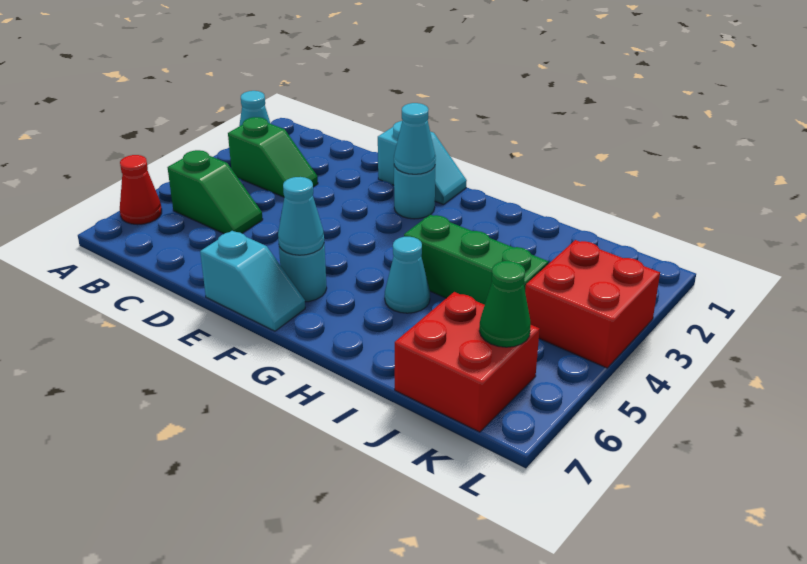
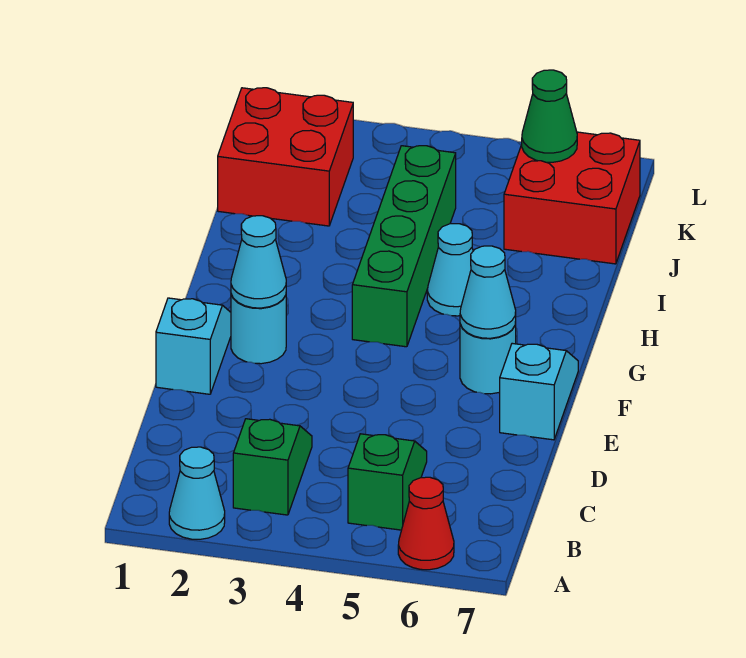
green brick H4:J4 level 1 -> green brick G4:J4 level 1
red brick K3:L4 level 1 -> red brick J1:K2 level 1

